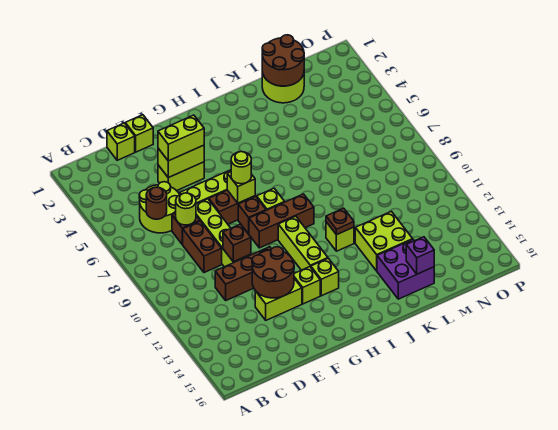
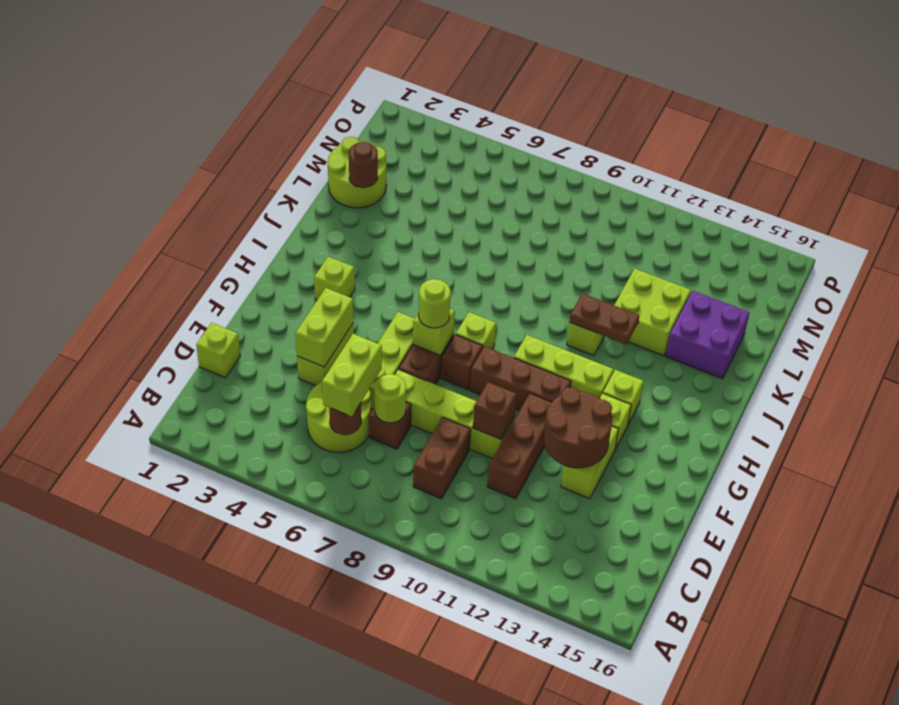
brown brick D8:D9 level 1 -> brown brick C9:D9 level 1
lime brick E1 level 1 -> lime brick H3 level 1
lime brick E4:F4 level 3 -> lime brick C6:D6 level 3
brown brick G9:I9 level 1 -> brown brick G9:G11 level 1
brown plate J11 level 2 -> brown plate J11:J12 level 2
brown round brick L1:M2 level 2 -> brown round brick L2 level 2
purple brick L15 level 2 -> none

